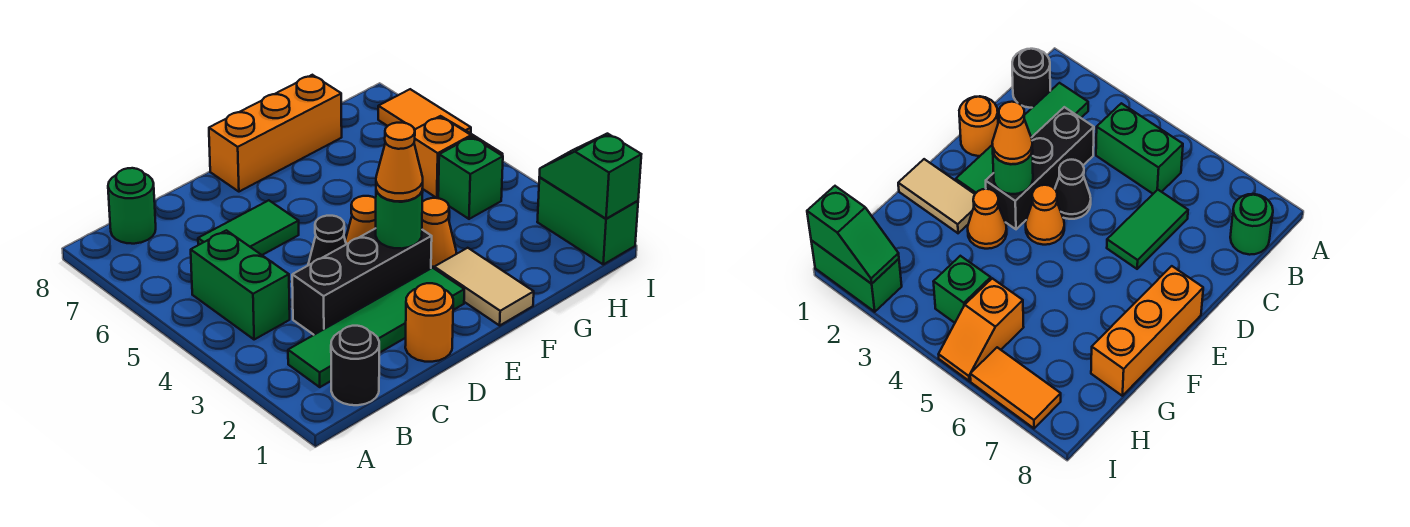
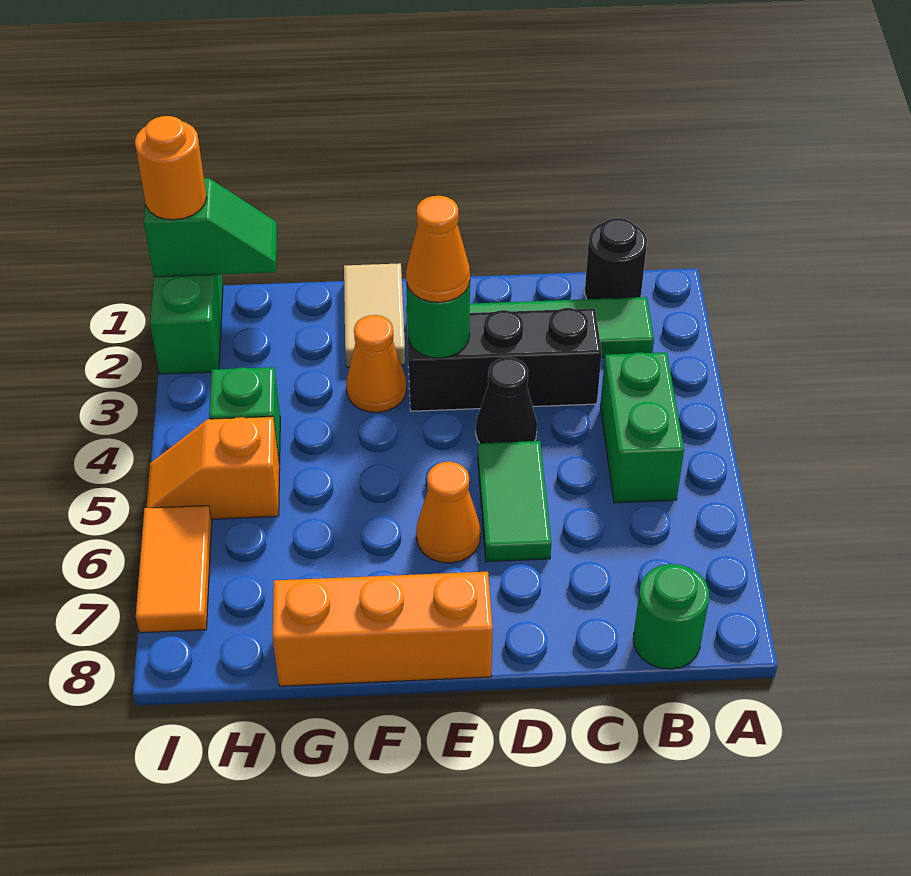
green tile C6:D6 level 1 -> green tile D5:D6 level 1
orange round brick D1 level 1 -> orange round brick I1 level 3
orange cone E4 level 1 -> orange cone E6 level 1
green slope I1:I2 level 2 top 1 -> green slope H1:I1 level 2 top I

